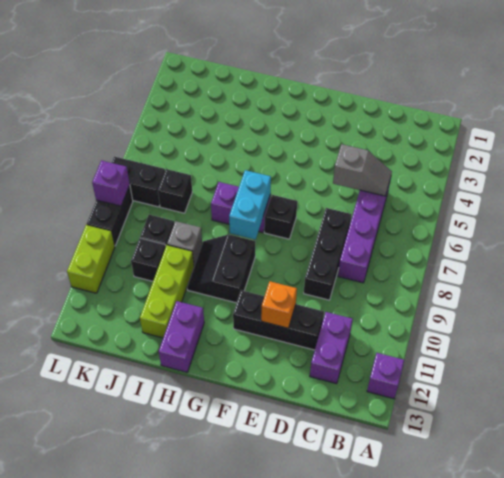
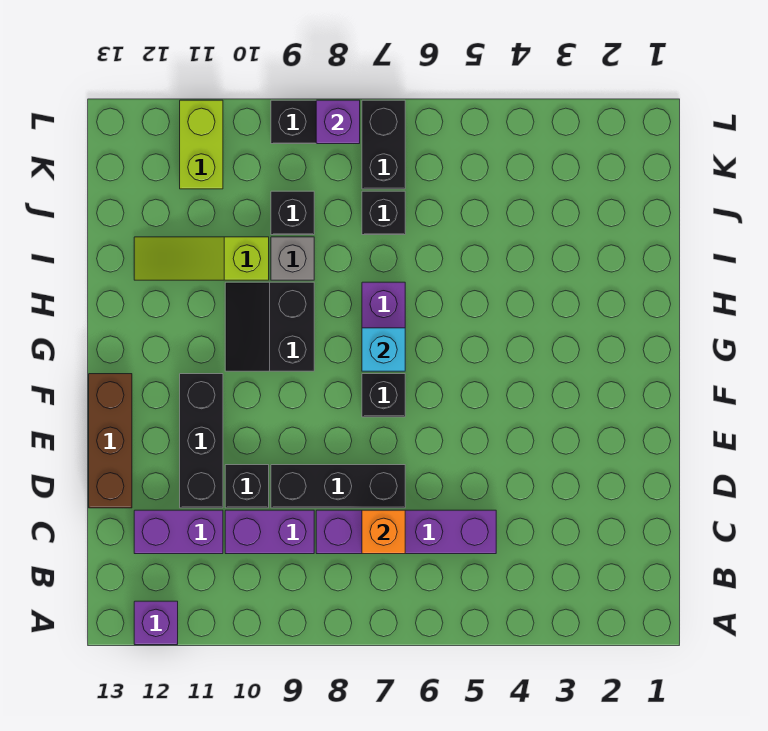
grey slope C5:D5 level 2 top D -> none
none -> brown brick D13:F13 level 1
orange brick E11 level 2 -> orange brick C7 level 2
cyan brick G7:G8 level 2 -> cyan brick G7 level 2
black slope G9:H10 level 1 top G -> black slope G9:H10 level 1 top 9
purple brick H12:H13 level 1 -> purple brick C9:C10 level 1
lime brick I10:I12 level 1 -> lime slope I10:I12 level 1 top 10
black brick J10 level 1 -> black brick D10 level 1
lime brick L10:L11 level 1 -> lime brick K11:L11 level 1

